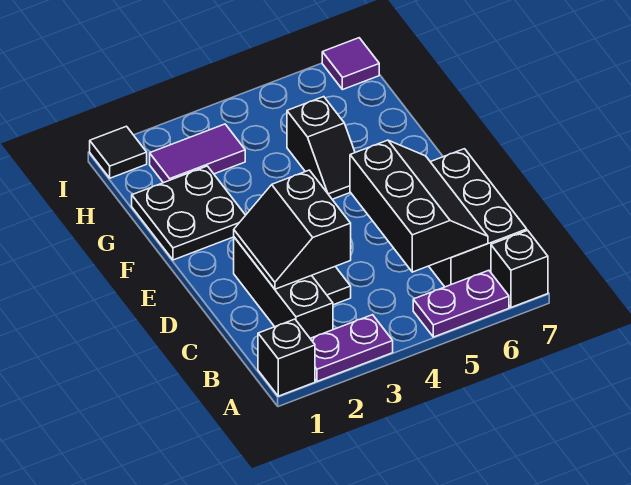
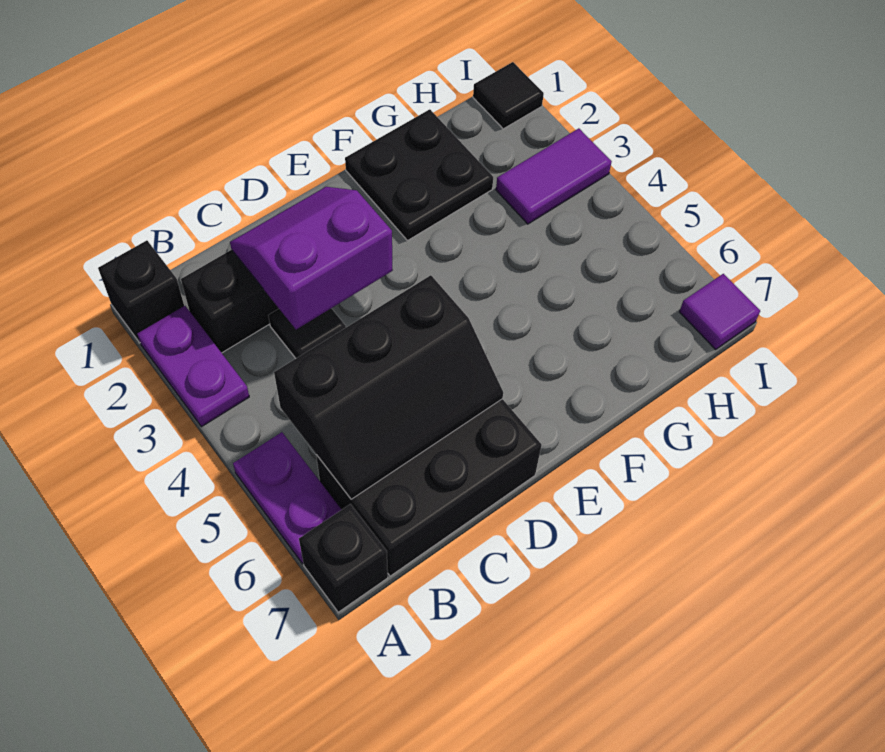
black slope C2:D3 level 2 top 3 -> purple slope C2:D3 level 2 top 3
black slope F5:G5 level 1 top G -> none
purple tile H2:H3 level 1 -> purple tile H3:I3 level 1

